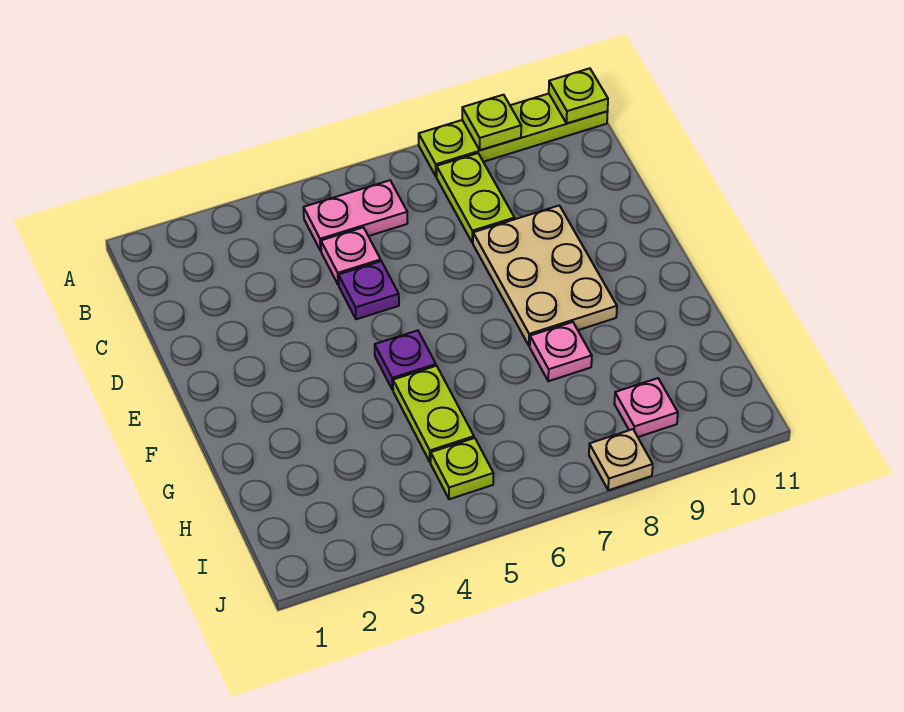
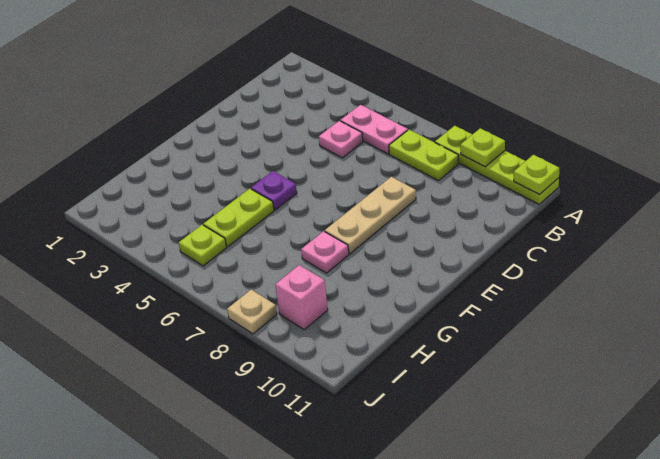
lime plate B8:C8 level 1 -> lime plate B7:B8 level 1
purple plate D5 level 1 -> none
tan plate D8:F9 level 1 -> tan plate D8:F8 level 1
pink plate I9 level 1 -> pink brick I9 level 1

